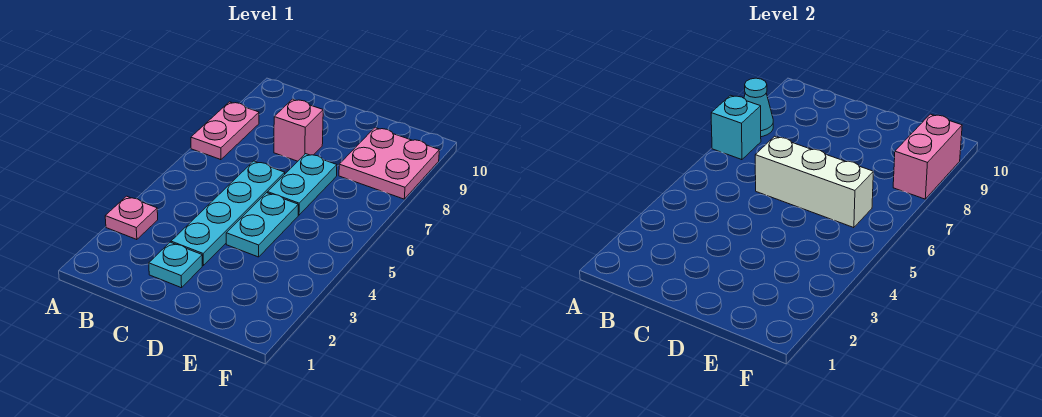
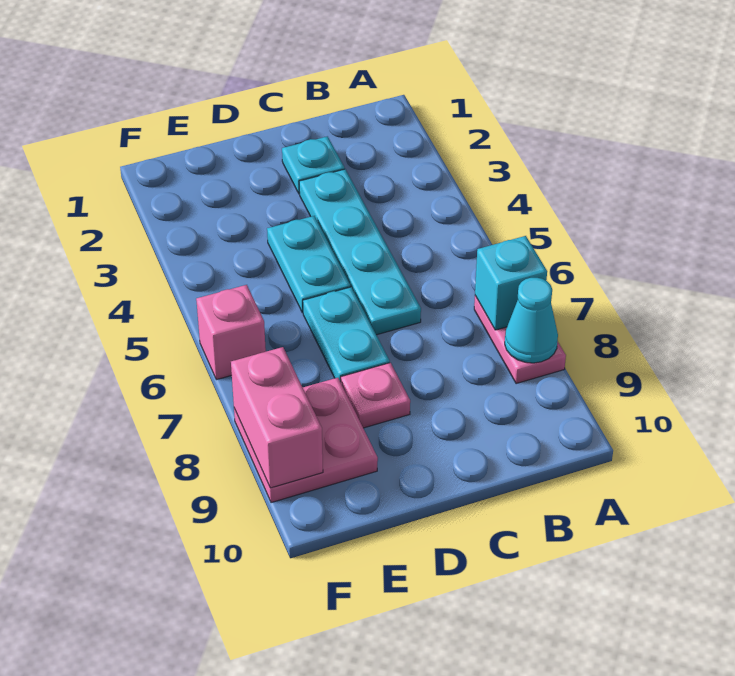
pink plate A3 level 1 -> pink plate D8 level 1
white brick C6:E6 level 2 -> none
pink brick C8 level 1 -> pink brick F6 level 1

